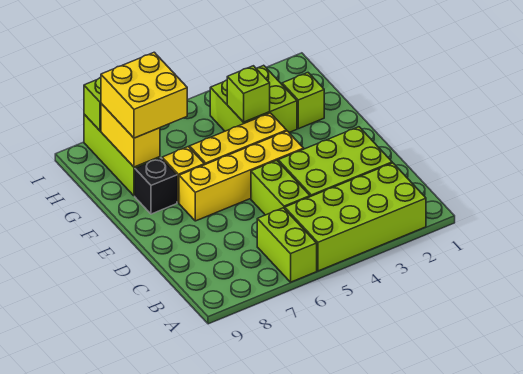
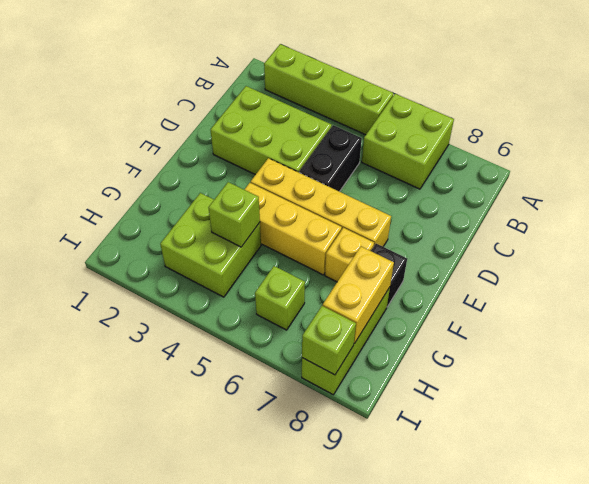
lime brick A2:B5 level 1 -> lime brick A2:A5 level 1
lime brick A6:B6 level 1 -> lime brick A6:B7 level 1
lime brick C5:D5 level 1 -> black brick C5:D5 level 1
lime brick G2 level 1 -> lime brick H6 level 1
yellow brick G7:H8 level 3 -> none

